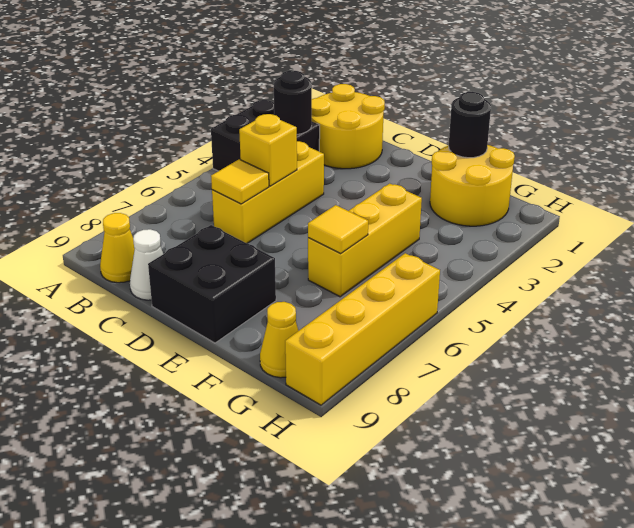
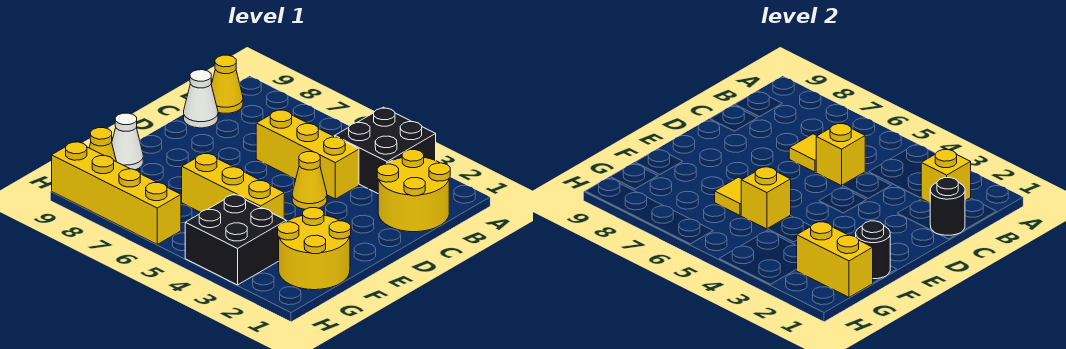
none -> yellow brick B2 level 2
black round brick B3 level 2 -> black round brick C1 level 2
none -> yellow cone D4 level 1
black brick D8:E9 level 1 -> black brick G3:H4 level 1
none -> yellow brick F5 level 2
none -> white cone F9 level 1
none -> yellow brick G1:G2 level 2

